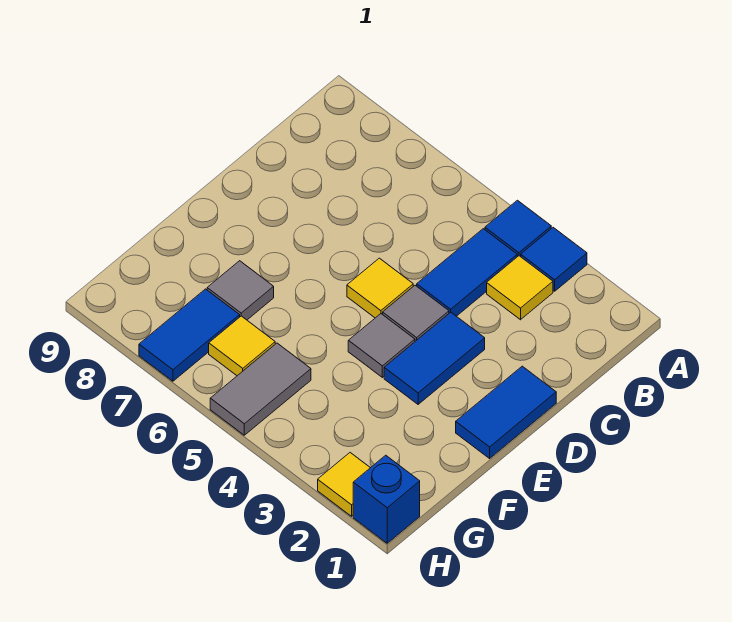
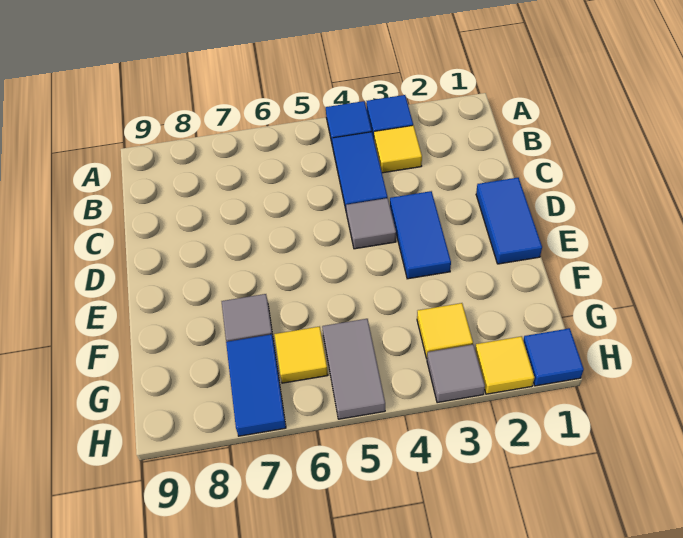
yellow tile D5 level 1 -> yellow tile G3 level 1
grey tile E4 level 1 -> grey tile H3 level 1
blue brick H1 level 1 -> blue tile H1 level 1

